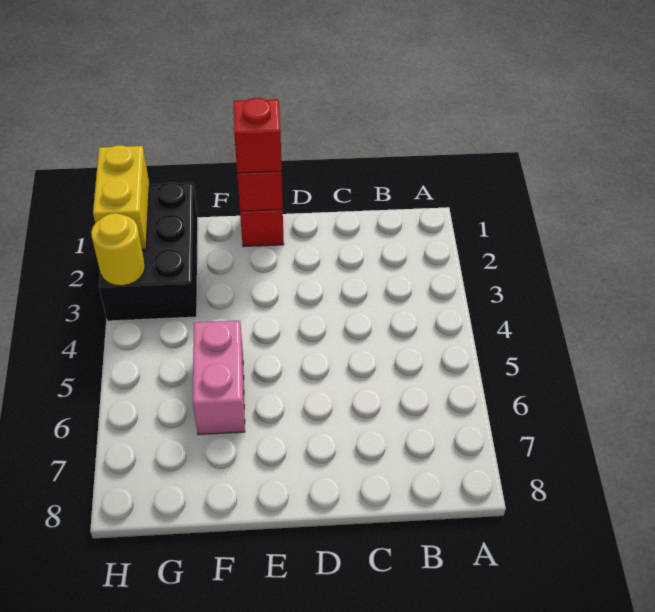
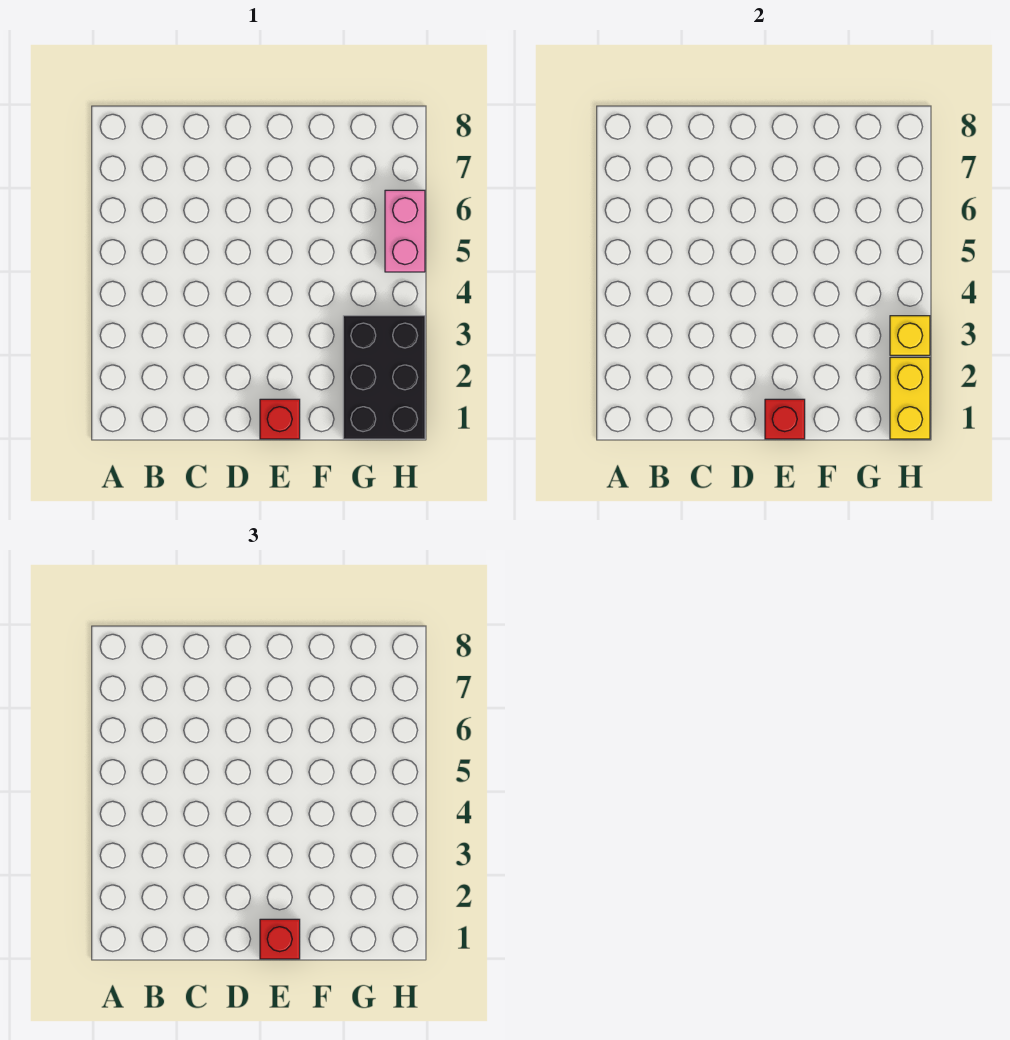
pink brick F5:F6 level 1 -> pink brick H5:H6 level 1
yellow round brick H3 level 2 -> yellow brick H3 level 2

